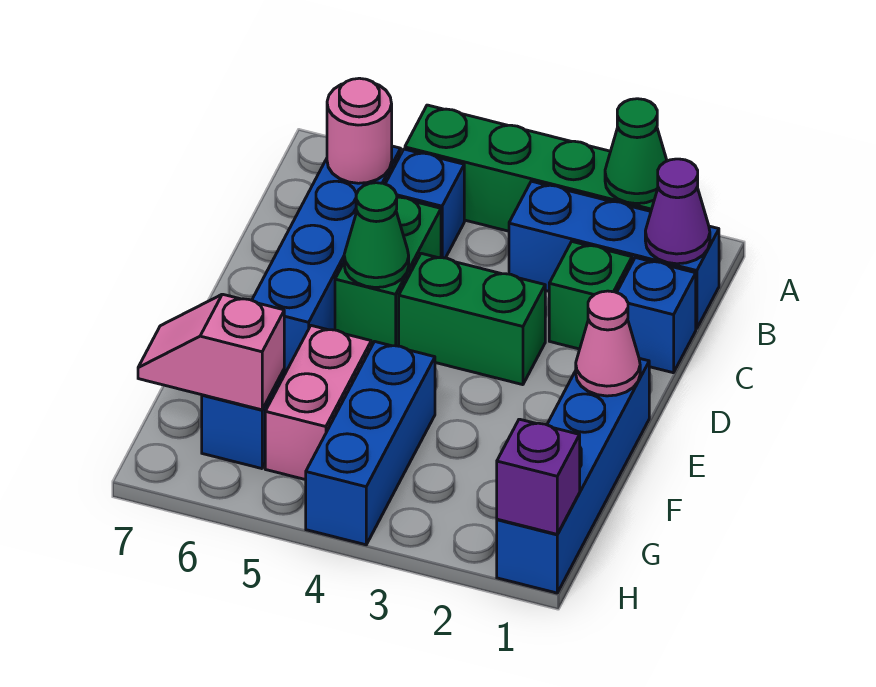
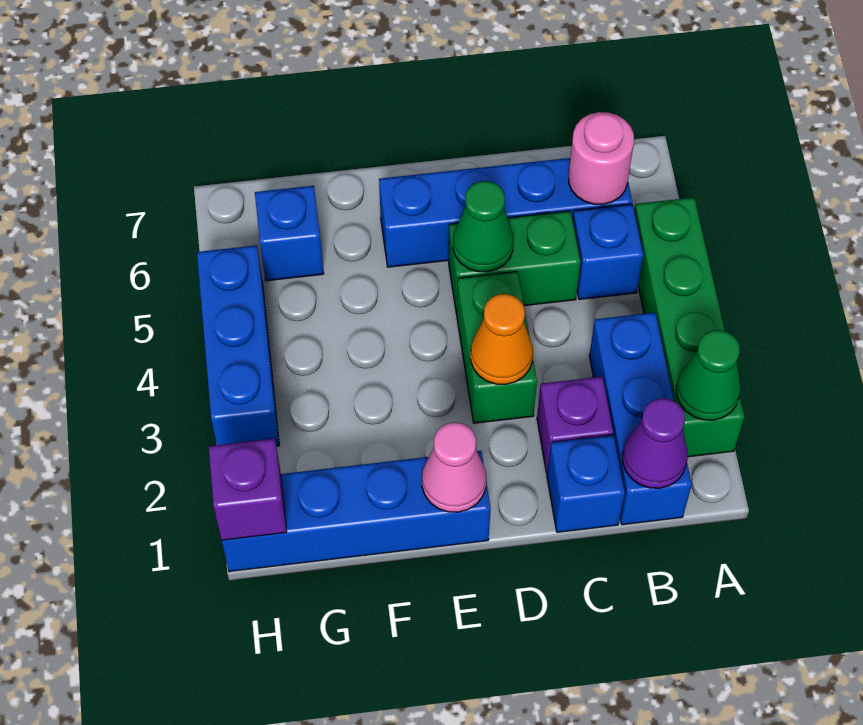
green brick C2 level 1 -> purple brick C2 level 1
none -> orange cone D3 level 2
blue brick F4:H4 level 1 -> blue brick H3:H5 level 1
pink brick F5:G5 level 1 -> none
pink slope G6:G7 level 2 top 6 -> none

